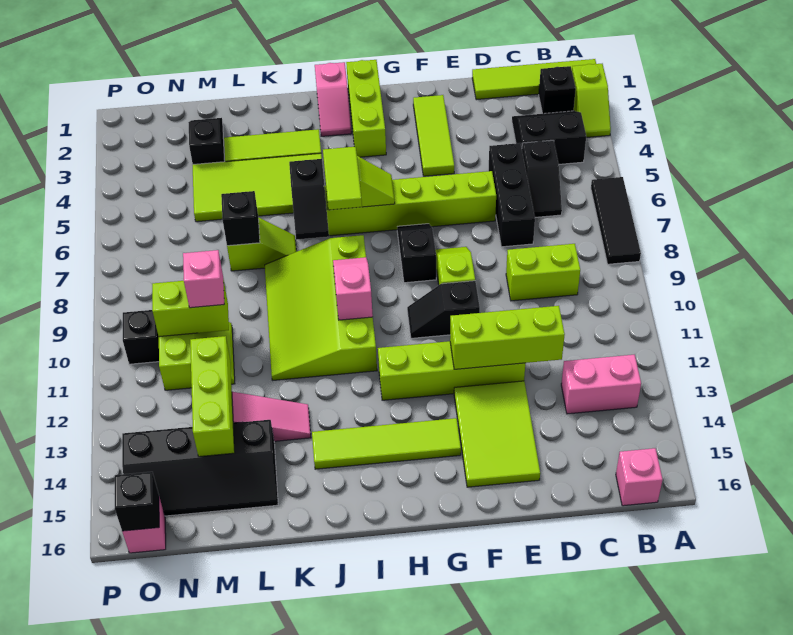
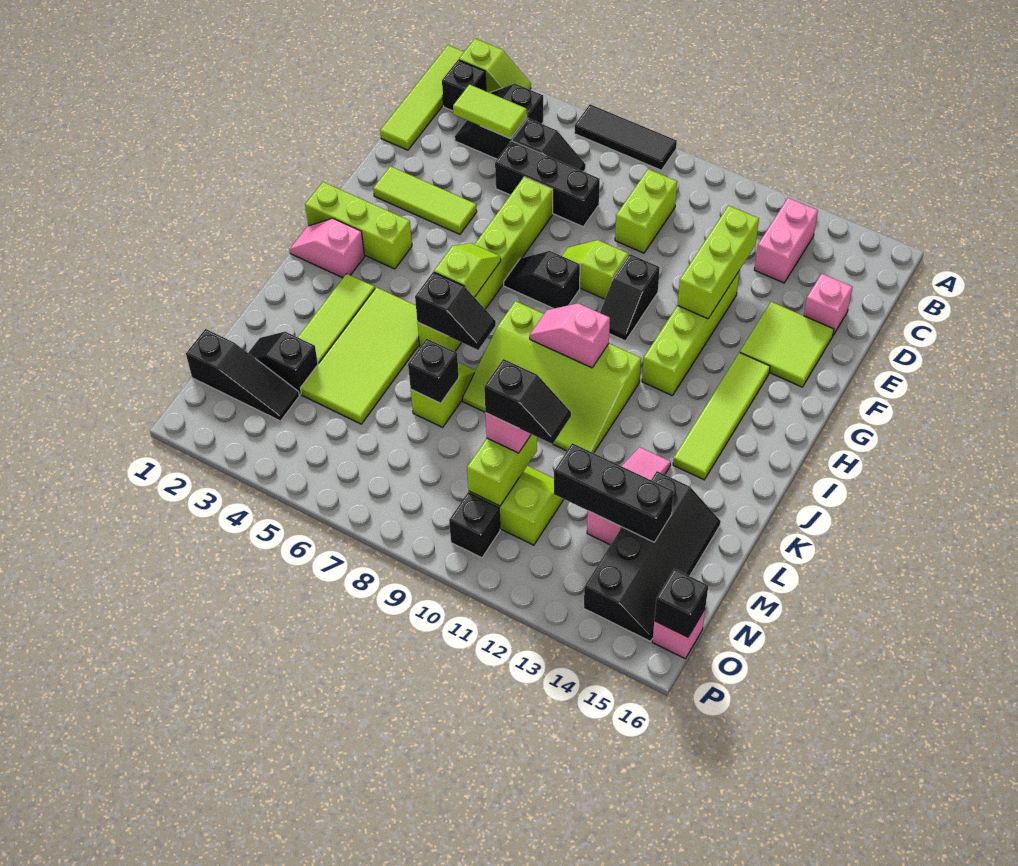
pink brick B16 level 1 -> pink brick D15 level 1
lime tile E13:F15 level 1 -> lime tile E14:F15 level 1
pink slope I1:I2 level 1 top 1 -> pink slope I1:I2 level 1 top 2
lime tile I6:I7 level 3 -> lime tile C3:C4 level 2
none -> black slope M10:M11 level 4 top 10
lime brick M12:M14 level 2 -> black brick M12:M14 level 2
none -> black slope N1:N3 level 1 top 1

